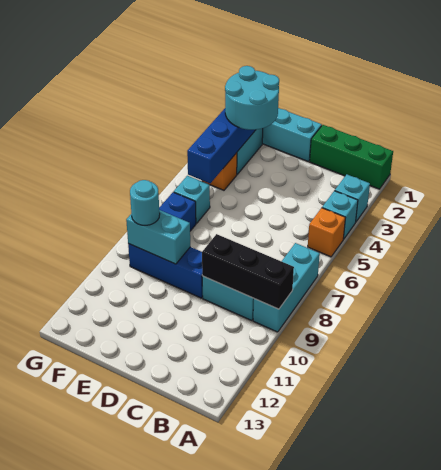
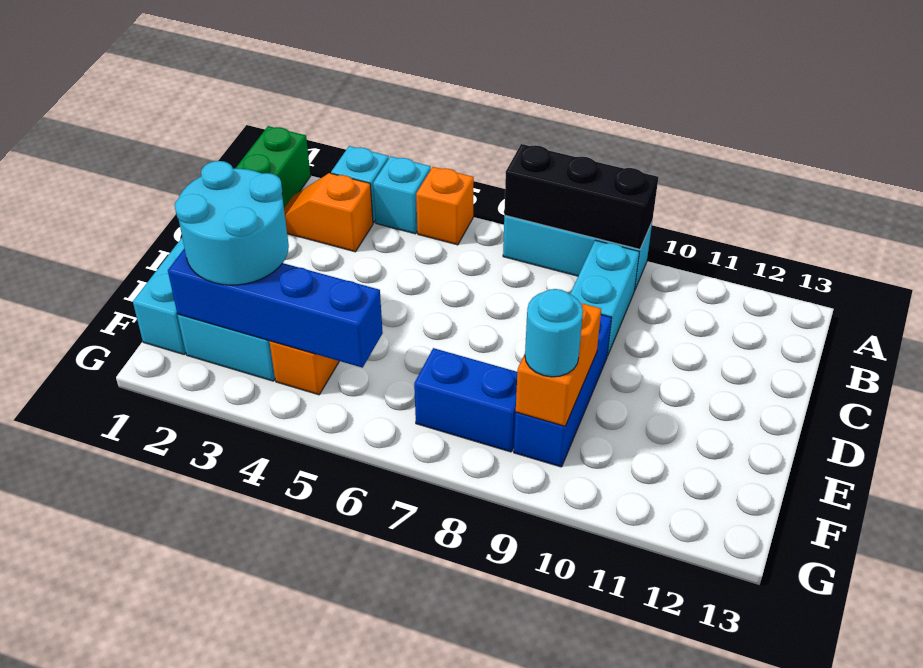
black brick A9:C9 level 2 -> black brick A7:A9 level 2
none -> orange slope B2:B3 level 1 top 3
cyan brick E9:F9 level 2 -> orange brick E9:F9 level 2
cyan brick F6 level 1 -> none

